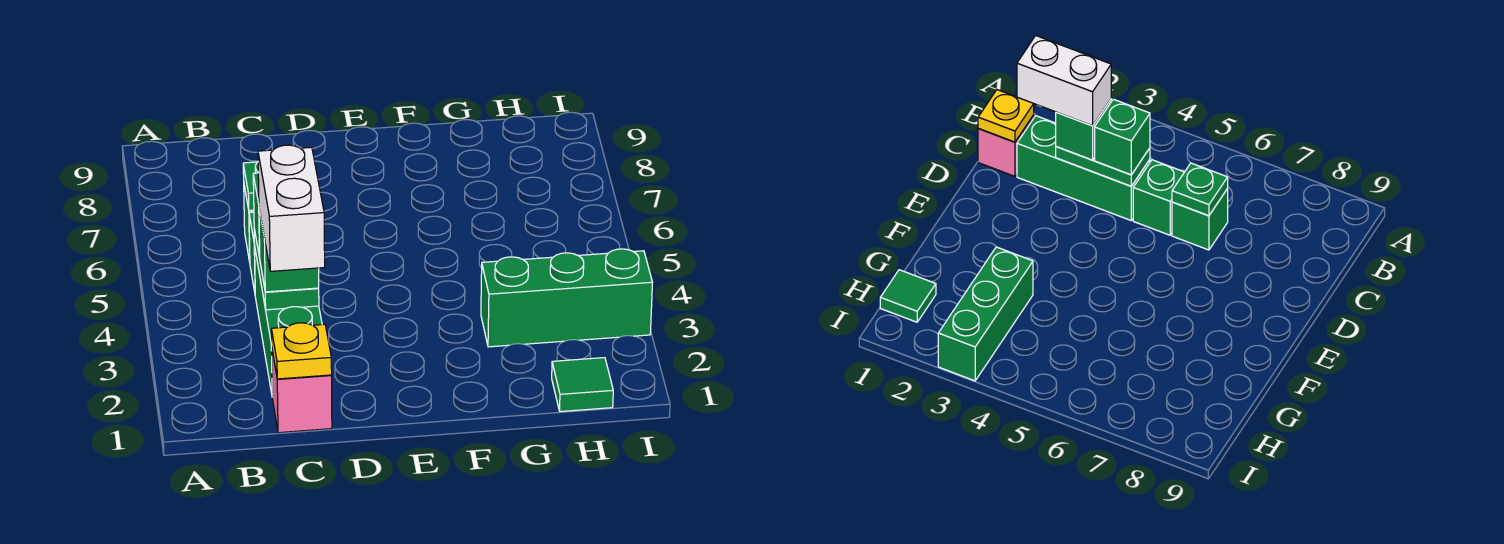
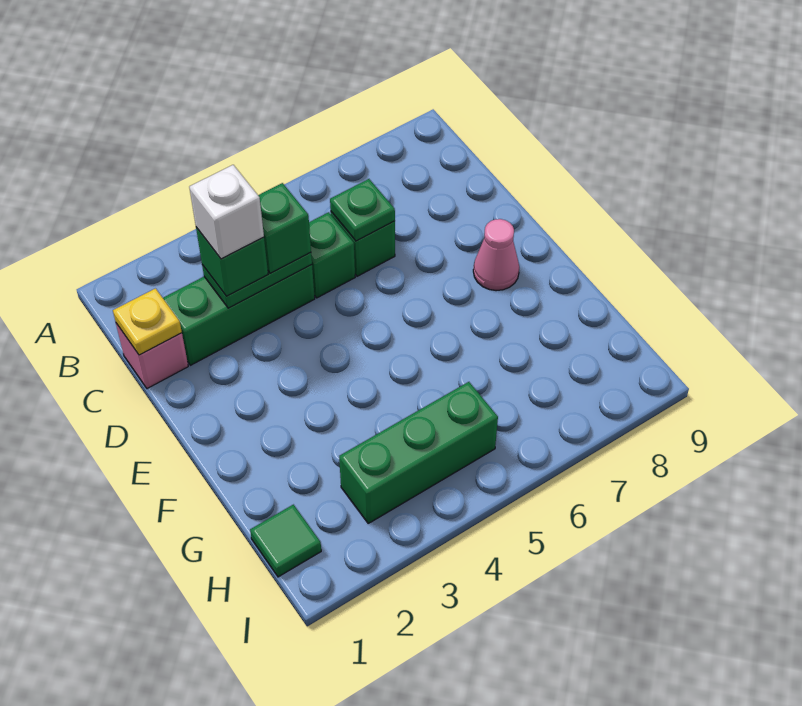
white brick C2:C3 level 4 -> white brick C3 level 4
none -> pink cone E8 level 1
green brick G3:I3 level 1 -> green brick H3:H5 level 1

